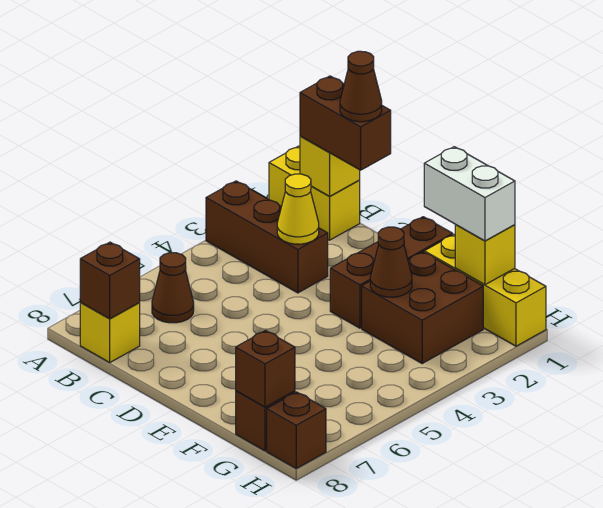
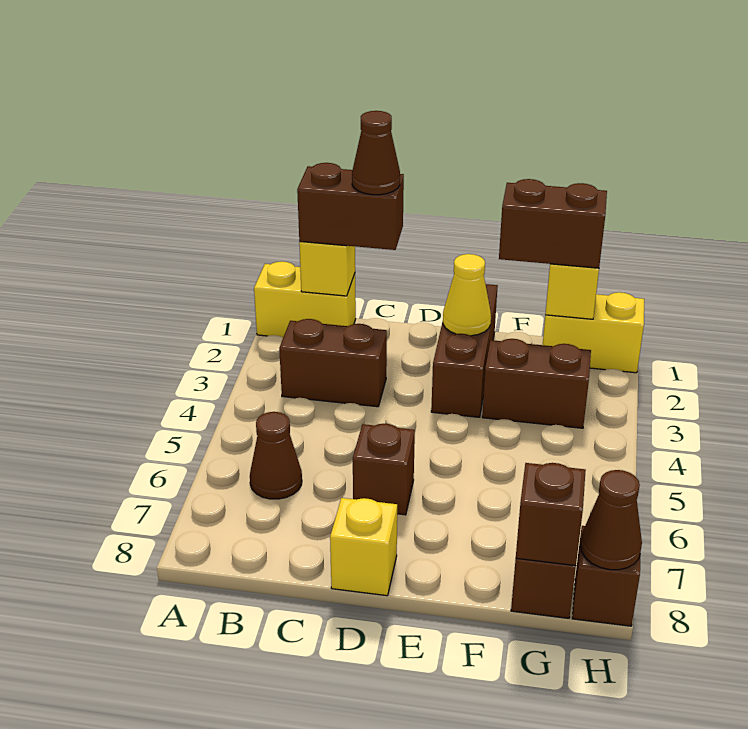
brown brick A3:C3 level 1 -> brown brick B3:C3 level 1
yellow brick B8 level 1 -> yellow brick D8 level 1
brown brick B8 level 2 -> brown brick D6 level 1
yellow cone C3 level 2 -> yellow cone E2 level 2
yellow brick F1:H1 level 1 -> yellow brick G1:H1 level 1
white brick F1:G1 level 3 -> brown brick F1:G1 level 3
brown brick F2:G3 level 1 -> brown brick F3:G3 level 1
brown cone F3 level 2 -> brown cone H8 level 2

